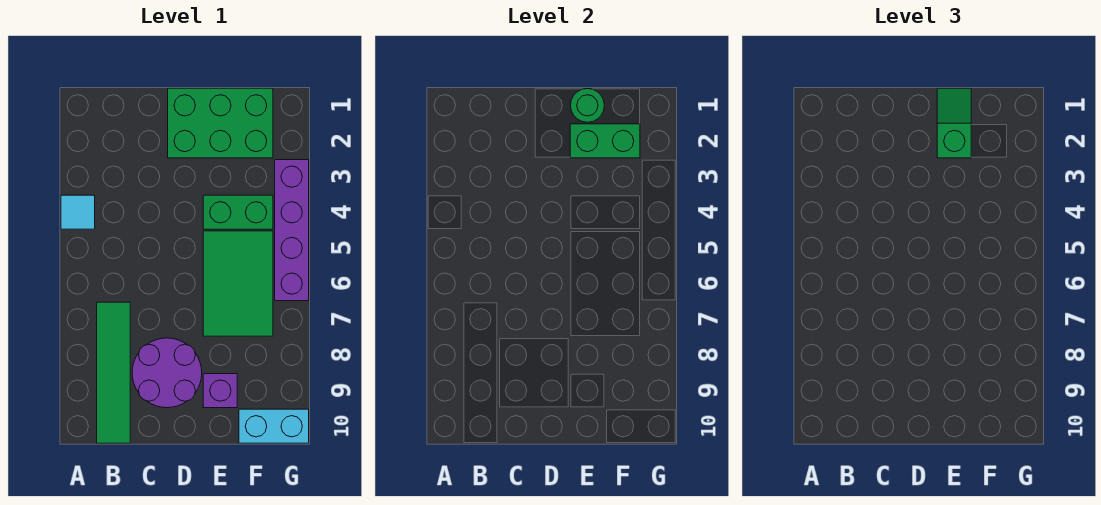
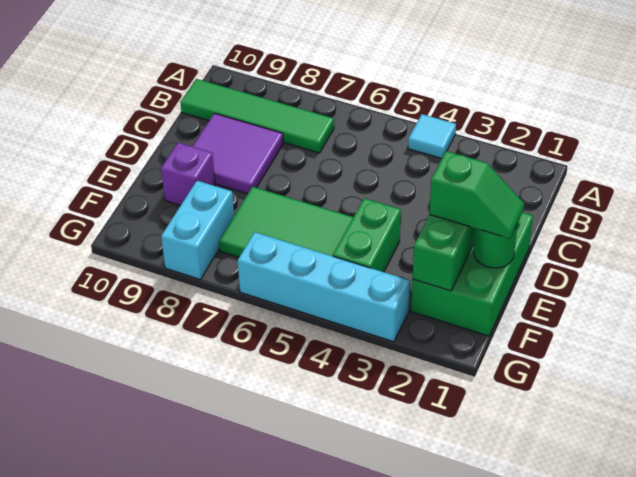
purple round brick C8:D9 level 1 -> purple tile C8:D9 level 1
cyan brick F10:G10 level 1 -> cyan brick F8:G8 level 1
purple brick G3:G6 level 1 -> cyan brick G3:G6 level 1

